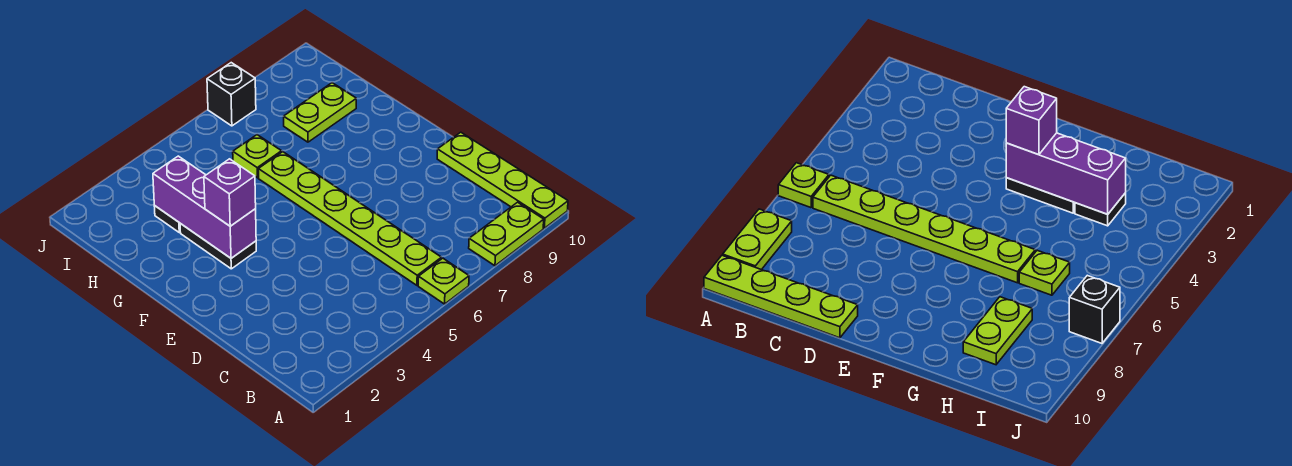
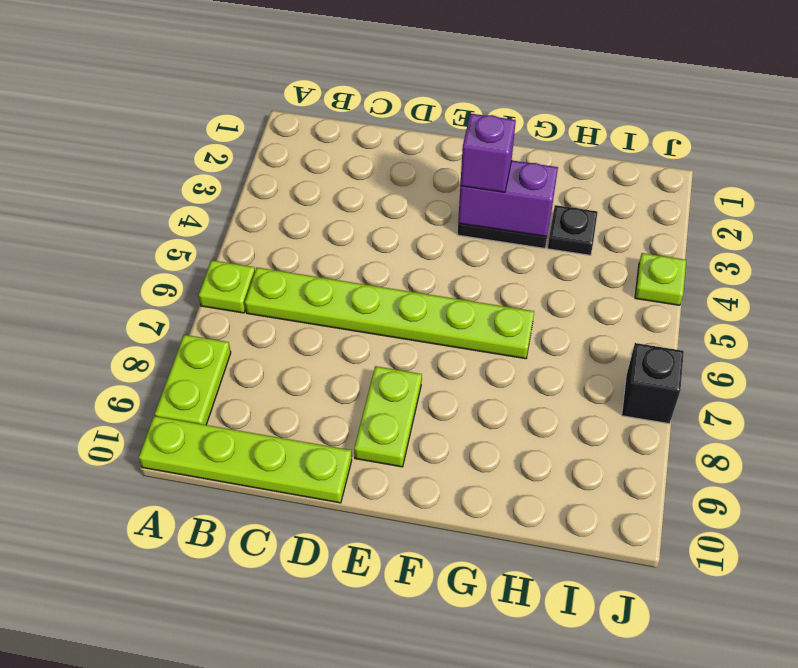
purple brick F3:H3 level 2 -> purple brick F3:G3 level 2
lime plate H6 level 1 -> lime plate J4 level 1
lime plate H8:H9 level 1 -> lime plate E8:E9 level 1

